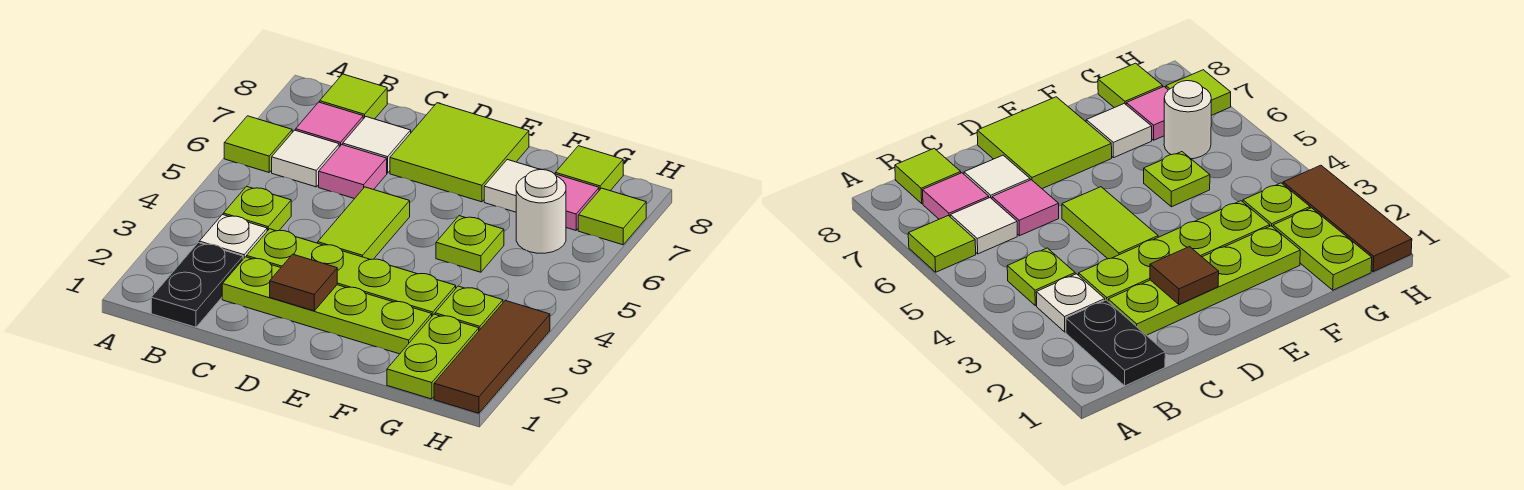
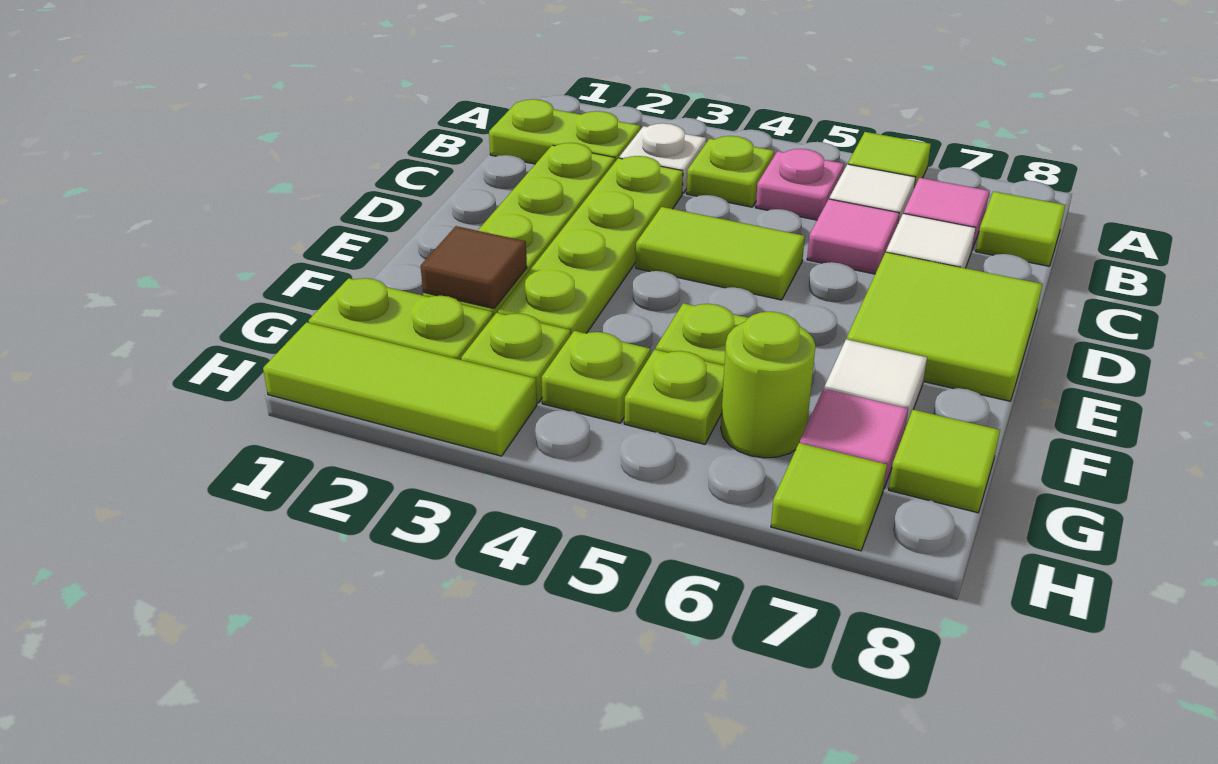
black plate B1:B2 level 1 -> lime plate B1:B2 level 1
none -> pink plate B5 level 1
brown tile D2 level 2 -> brown tile F2 level 2
none -> lime plate G4 level 1
none -> lime plate G5 level 1
white round brick G6 level 1 -> lime round brick G6 level 1
brown tile H1:H3 level 1 -> lime tile H1:H3 level 1

